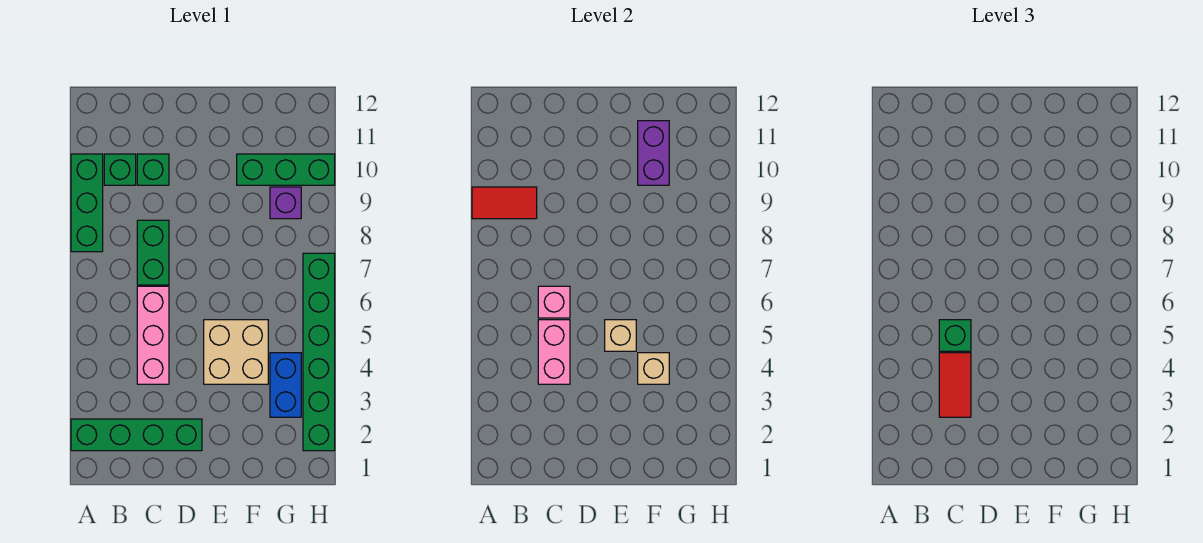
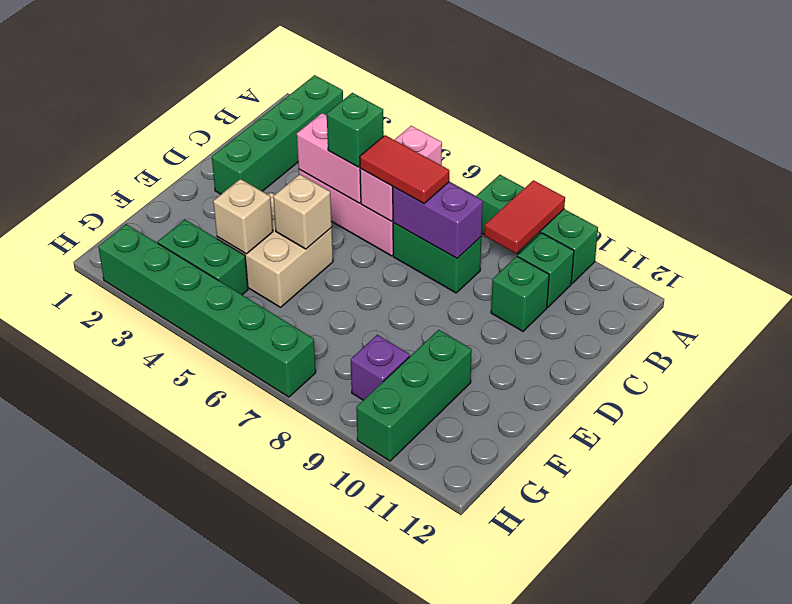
red tile C3:C4 level 3 -> red tile C6:C7 level 3
pink brick C6 level 2 -> pink brick B6:C6 level 2
purple brick F10:F11 level 2 -> purple brick C7:C8 level 2
blue brick G3:G4 level 1 -> green brick G3:G4 level 1

